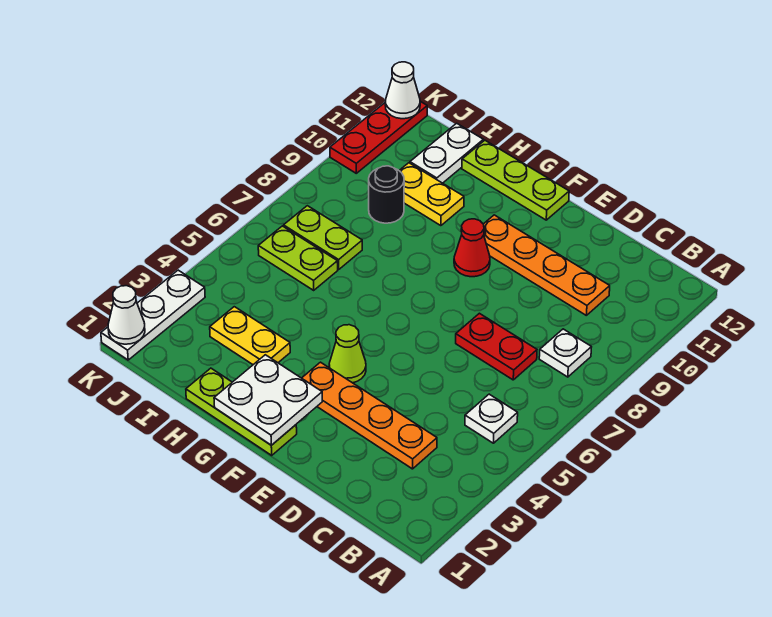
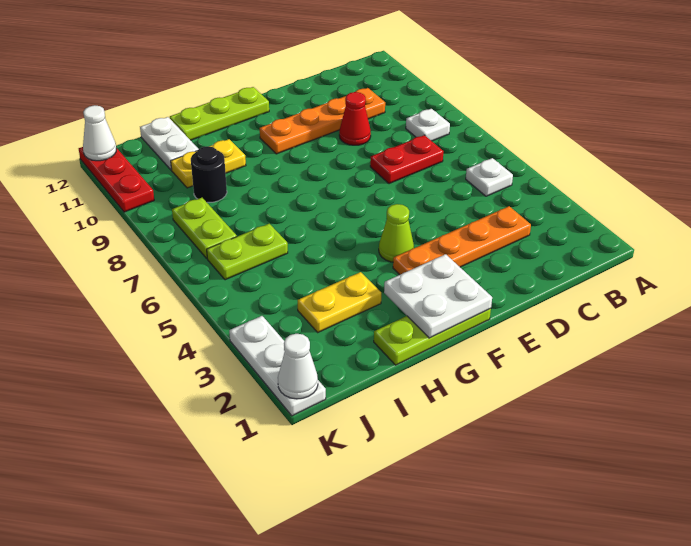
red cone F9 level 1 -> red cone D9 level 1
lime plate I7:J7 level 1 -> lime plate J7:J8 level 1

